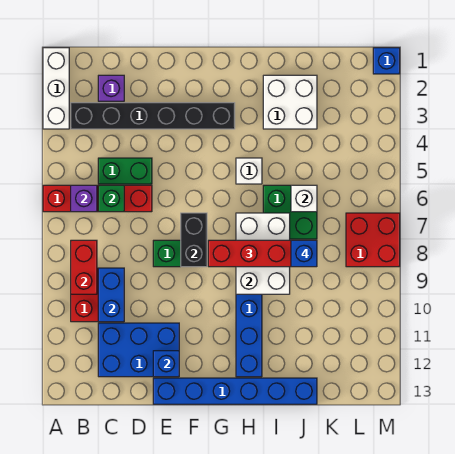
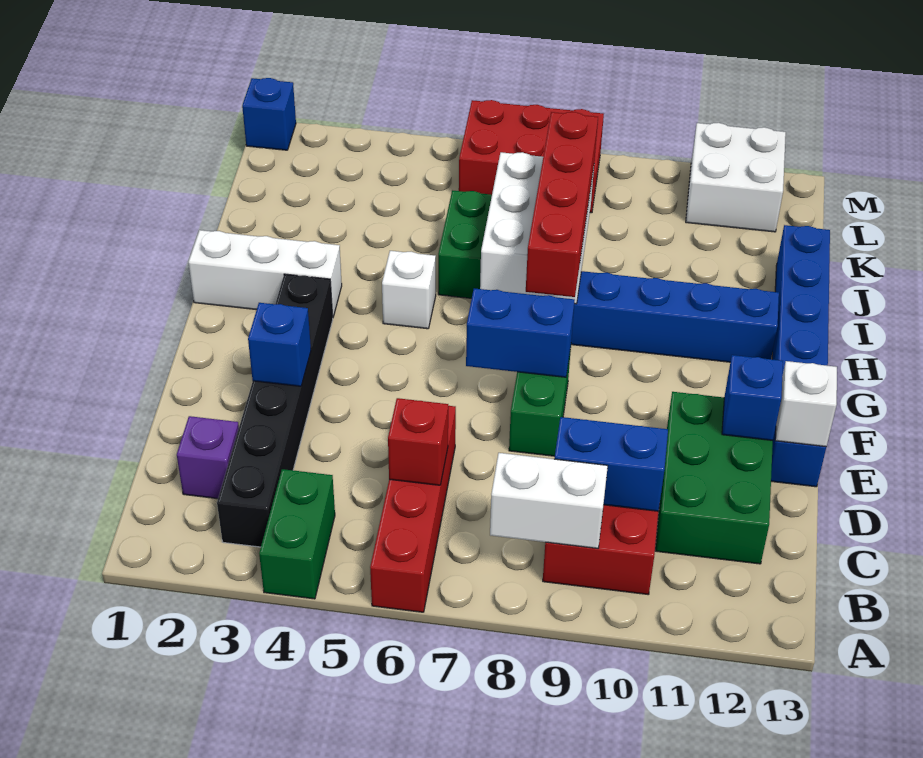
white brick A1:A3 level 1 -> white brick H1:H3 level 1
purple brick B6 level 2 -> none
red brick B8:B9 level 2 -> white brick B8:B9 level 2
green brick C5:D5 level 1 -> green brick A4:B4 level 1
green brick C6 level 2 -> red brick C6 level 2
blue brick C11:E12 level 1 -> green brick C11:E12 level 1
black brick F7:F8 level 2 -> blue brick F7:F8 level 2
white brick H7:I9 level 2 -> white brick H7:J8 level 2
white brick I2:J3 level 1 -> white brick L11:M12 level 1
white brick J6 level 2 -> white brick E13 level 2
blue brick J8 level 4 -> blue brick E3 level 2
red brick L7:M8 level 1 -> red brick L6:M8 level 1

